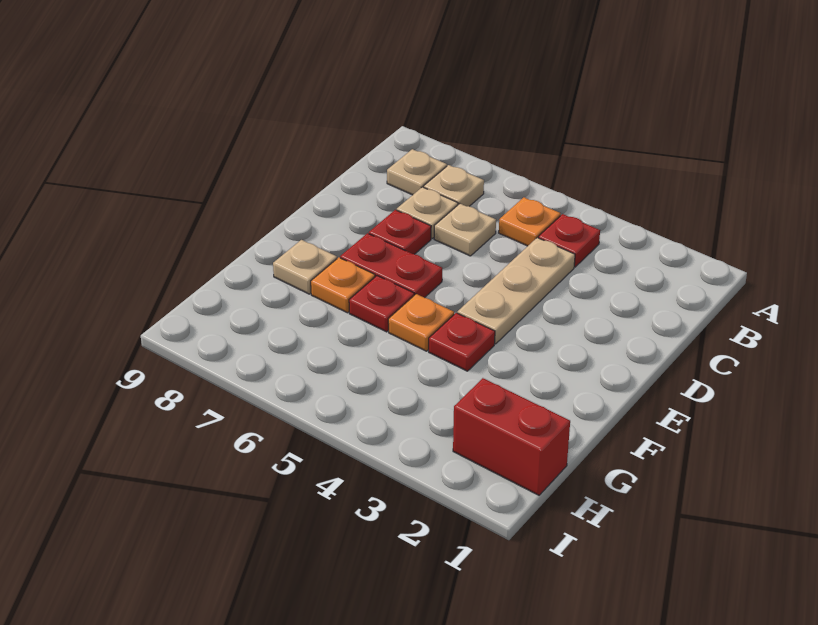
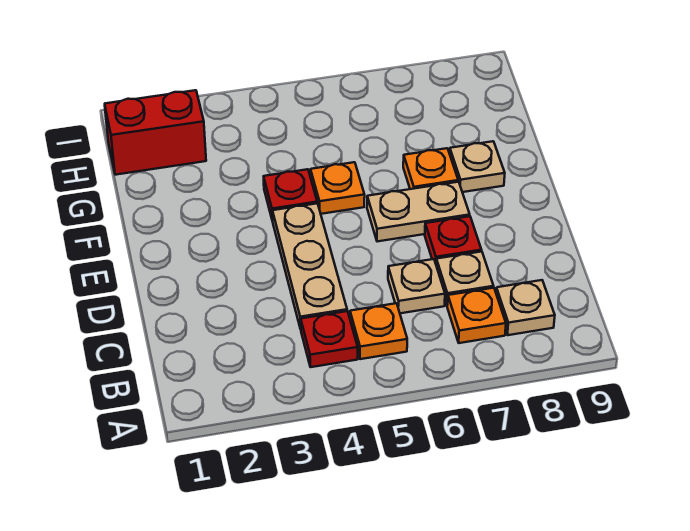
tan plate B7 level 1 -> orange plate B7 level 1
red plate E6:E7 level 1 -> tan plate E6:E7 level 1
red plate F6 level 1 -> none

